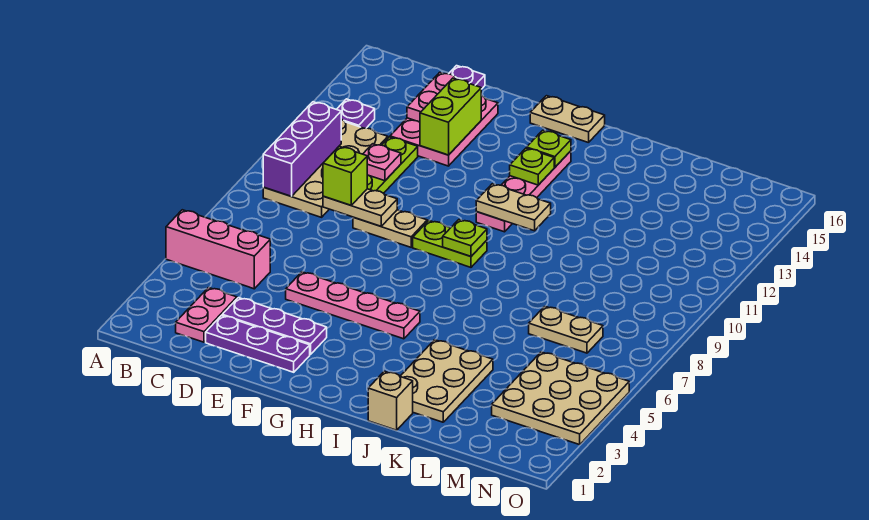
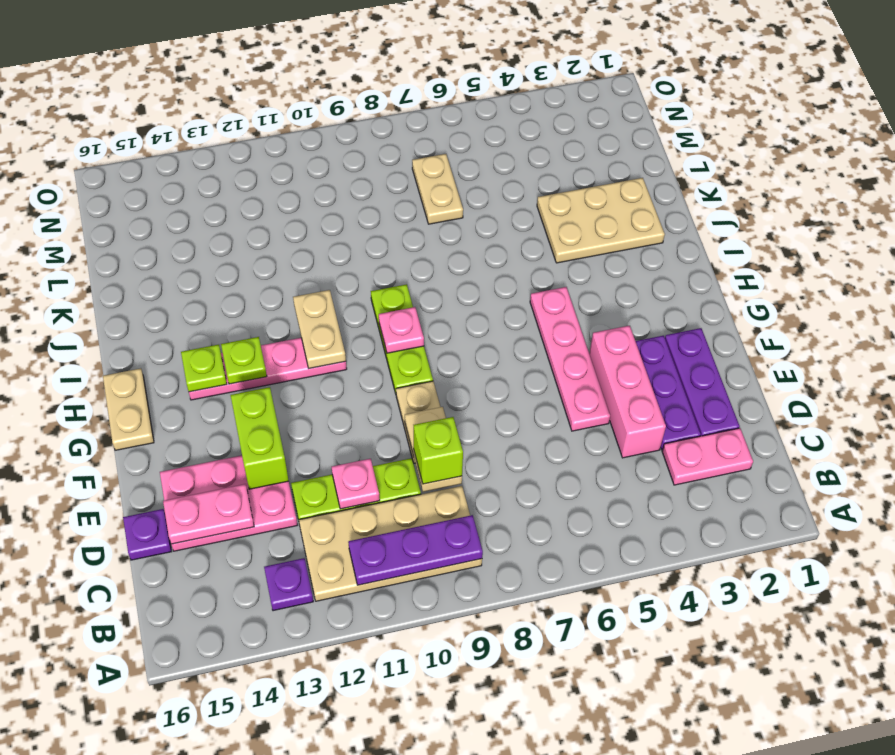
pink brick A5:C5 level 1 -> pink brick D4:F4 level 1
purple brick B9:B11 level 2 -> purple plate B9:B11 level 2
lime brick E13:E14 level 2 -> lime brick E13:F13 level 2
lime plate G9:H9 level 1 -> lime plate G9:I9 level 1
lime plate H9 level 2 -> pink plate H9 level 2
tan brick J1 level 1 -> none
tan plate M3:O5 level 1 -> none

